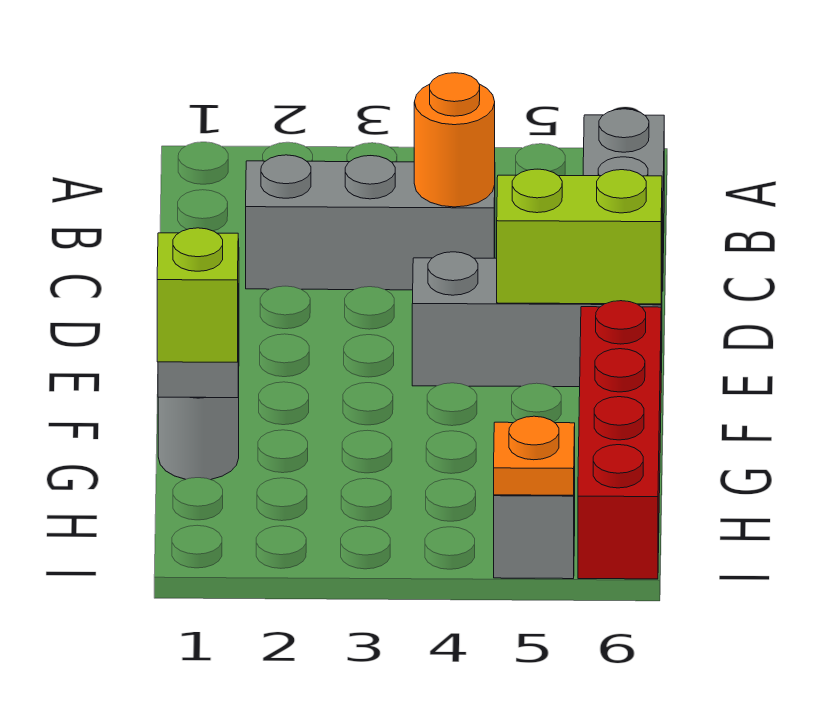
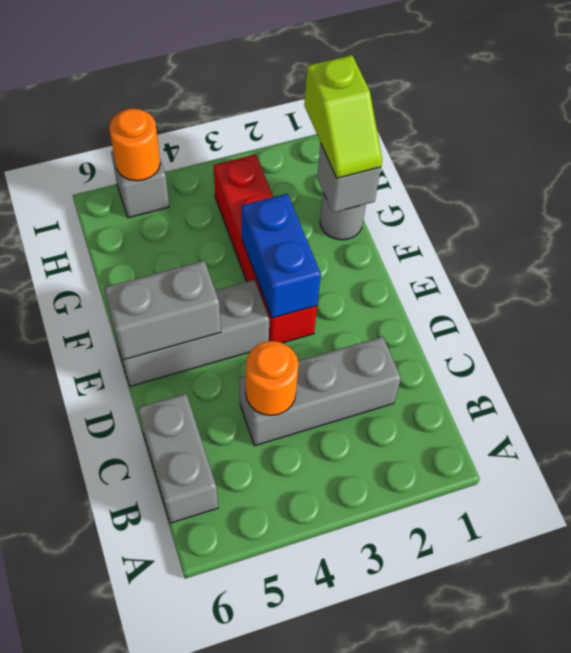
none -> blue brick E3:F3 level 2
lime brick E5:E6 level 2 -> grey brick E5:E6 level 2
red brick F6:I6 level 1 -> red brick E3:H3 level 1
orange plate I5 level 2 -> orange round brick I5 level 2

